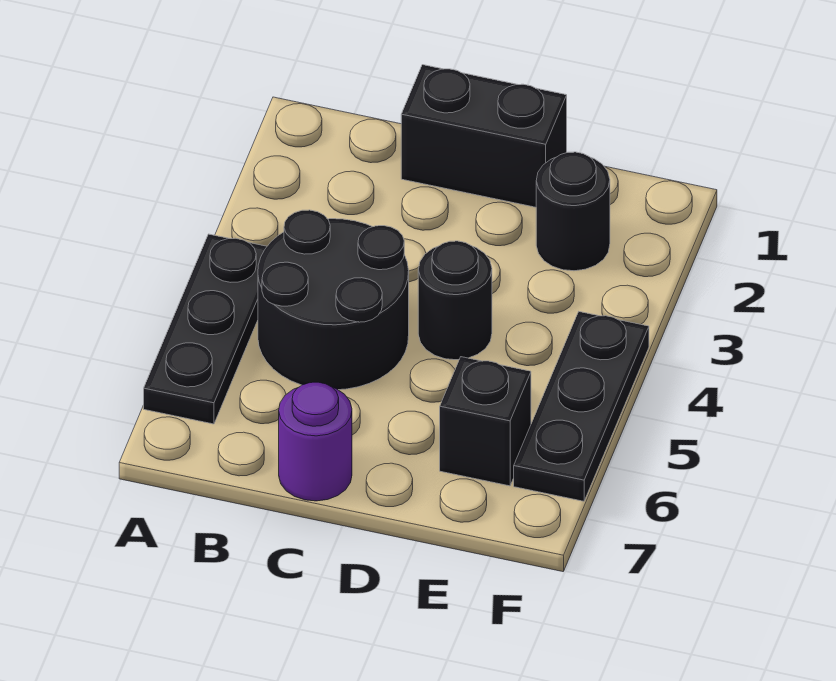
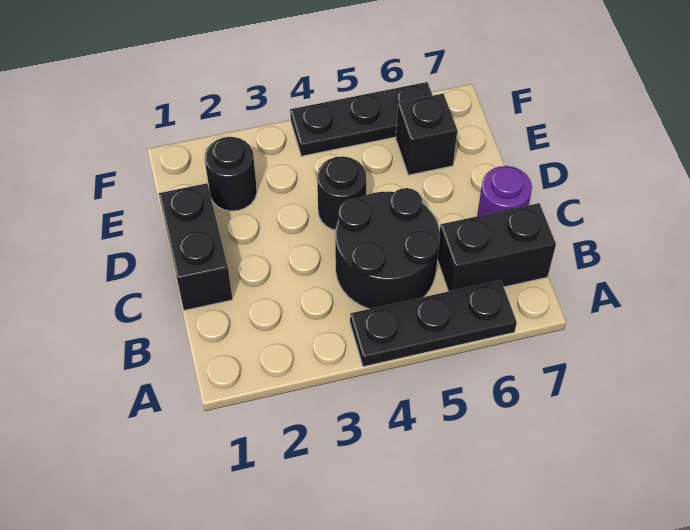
none -> black brick B6:B7 level 1

